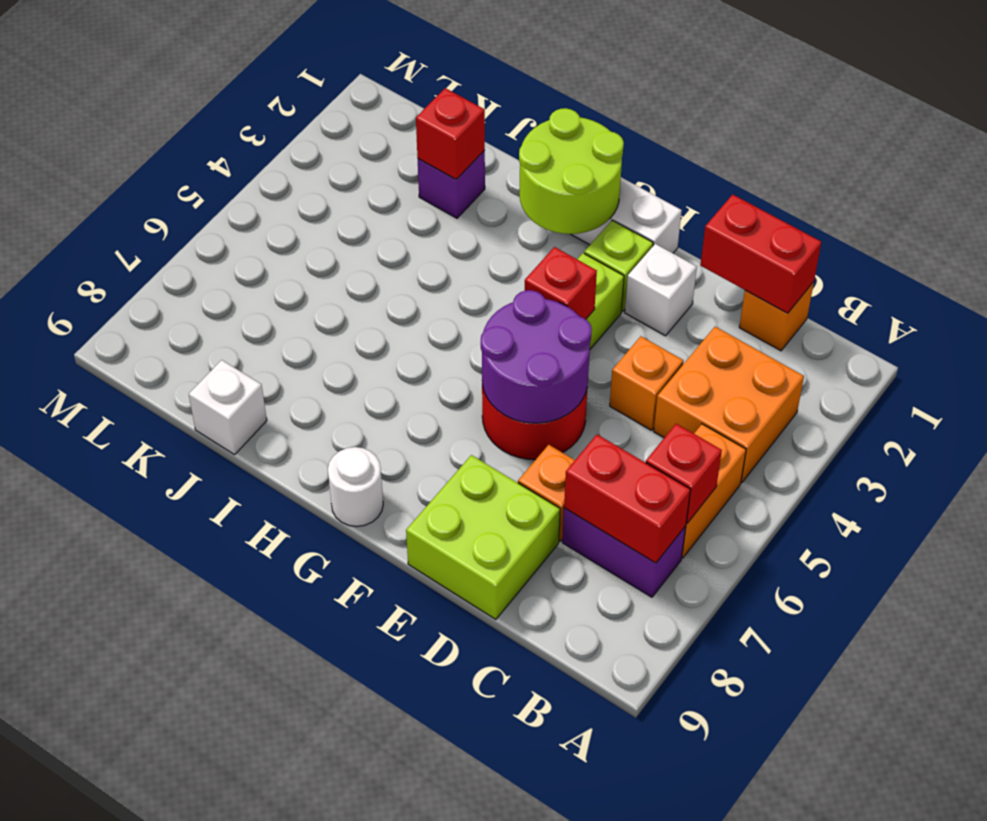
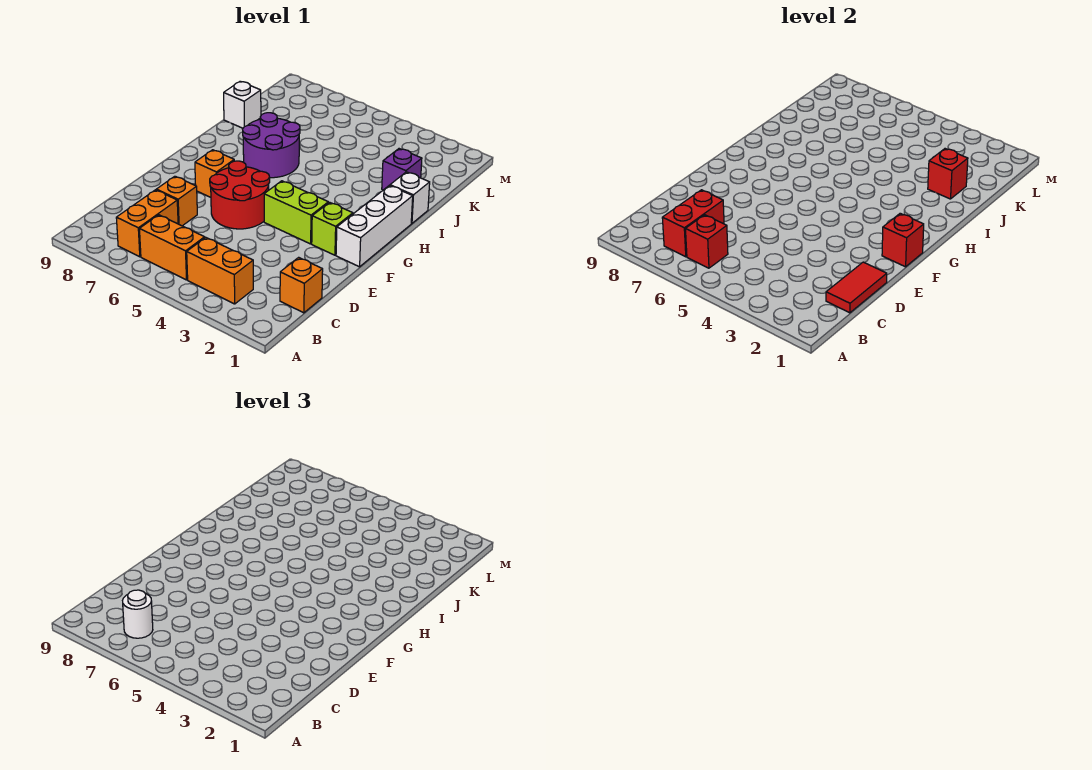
orange brick B3:C4 level 1 -> orange brick B3:B4 level 1
purple brick B7:C7 level 1 -> orange brick B7:C7 level 1
red brick C1:D1 level 2 -> red tile C1:D1 level 2
orange brick D4 level 1 -> orange brick F7 level 1
lime brick D8:E9 level 1 -> none
white brick E2 level 1 -> white brick I1 level 1
purple round brick E5:F6 level 2 -> purple round brick H6:I7 level 1
red brick F4 level 2 -> red brick F1 level 2
lime round brick G1:H2 level 2 -> none
white round brick G9 level 1 -> white round brick B7 level 3

